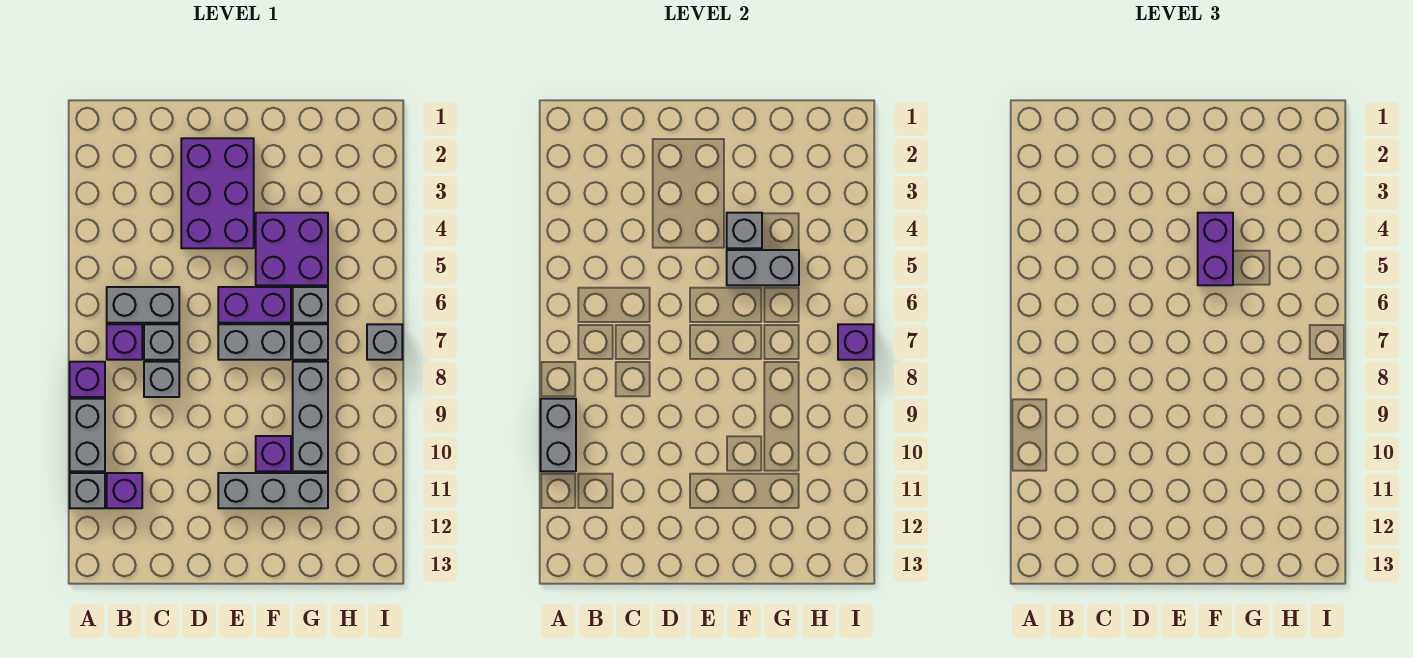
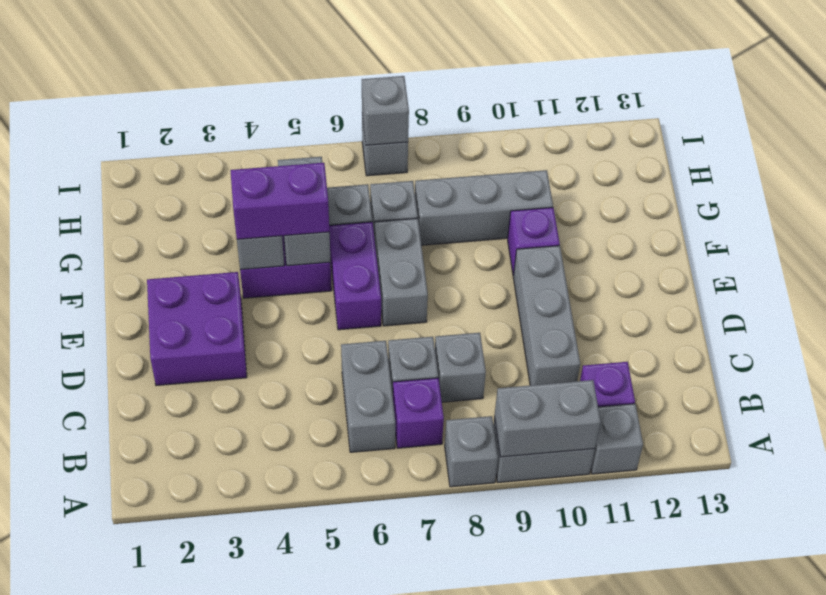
purple brick A8 level 1 -> grey brick A8 level 1
purple brick D2:E4 level 1 -> purple brick D2:E3 level 1
grey brick E11:G11 level 1 -> grey brick C10:E10 level 1
purple brick I7 level 2 -> grey brick I7 level 2

